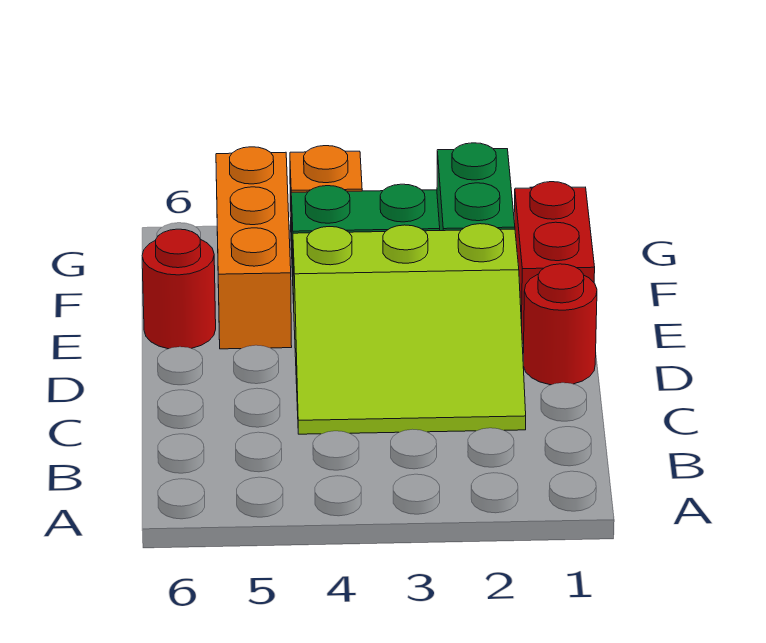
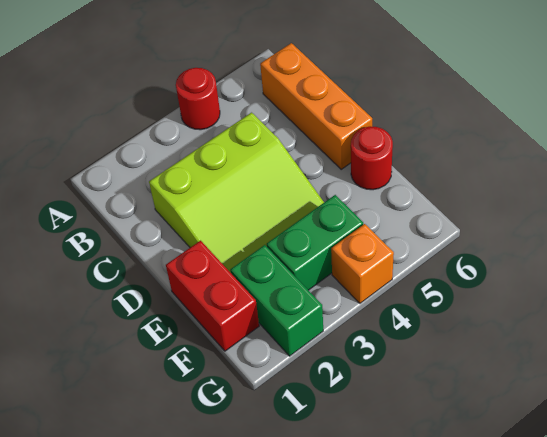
lime slope C2:E4 level 1 top E -> lime slope C2:E4 level 1 top C
red round brick D1 level 1 -> red round brick A4 level 1
orange brick E5:G5 level 1 -> orange brick B6:D6 level 1

